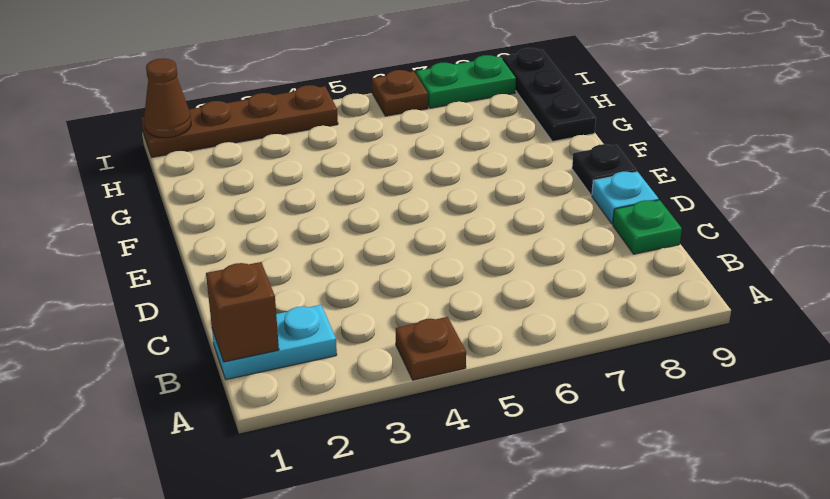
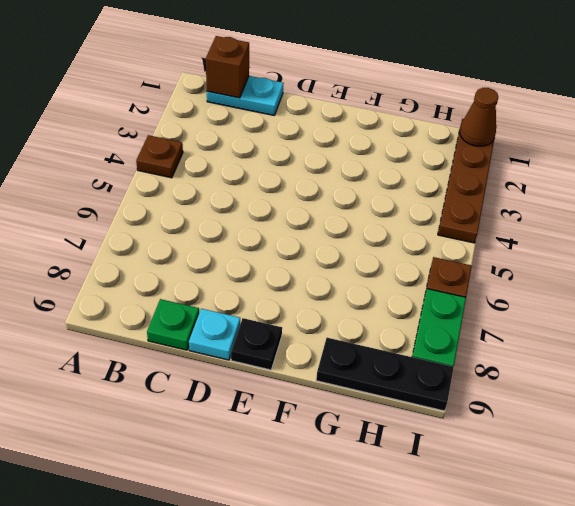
cyan plate B1:B2 level 1 -> cyan plate B1:C1 level 1

